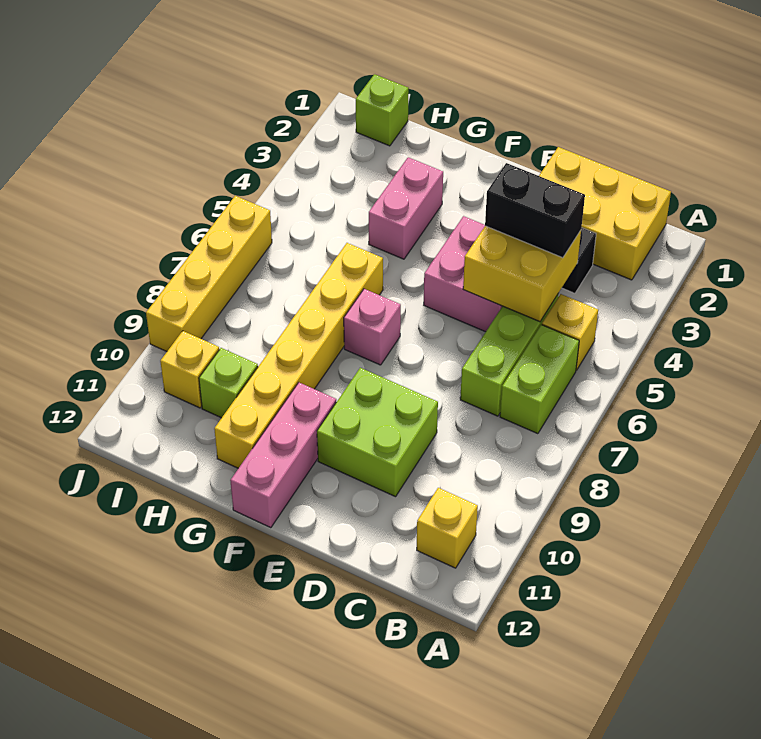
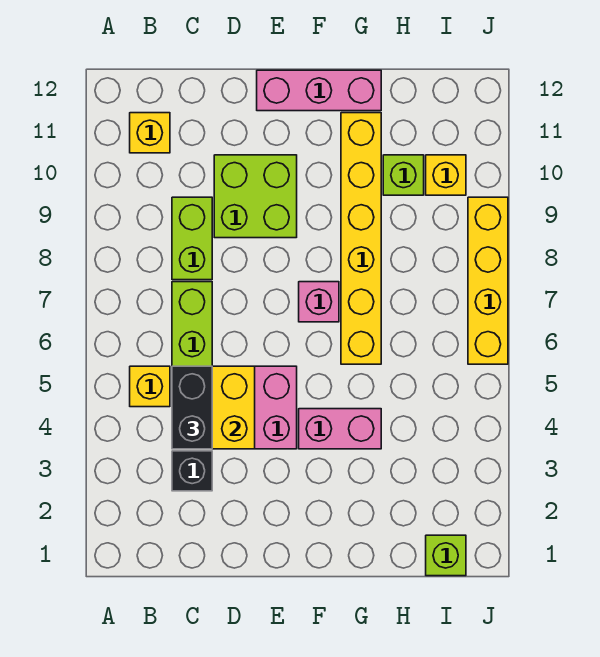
yellow brick B1:D2 level 1 -> none
lime brick B6:B7 level 1 -> lime brick C8:C9 level 1
black brick C4:D4 level 3 -> black brick C4:C5 level 3
pink brick F10:F12 level 1 -> pink brick E12:G12 level 1
pink brick G3:G4 level 1 -> pink brick F4:G4 level 1

